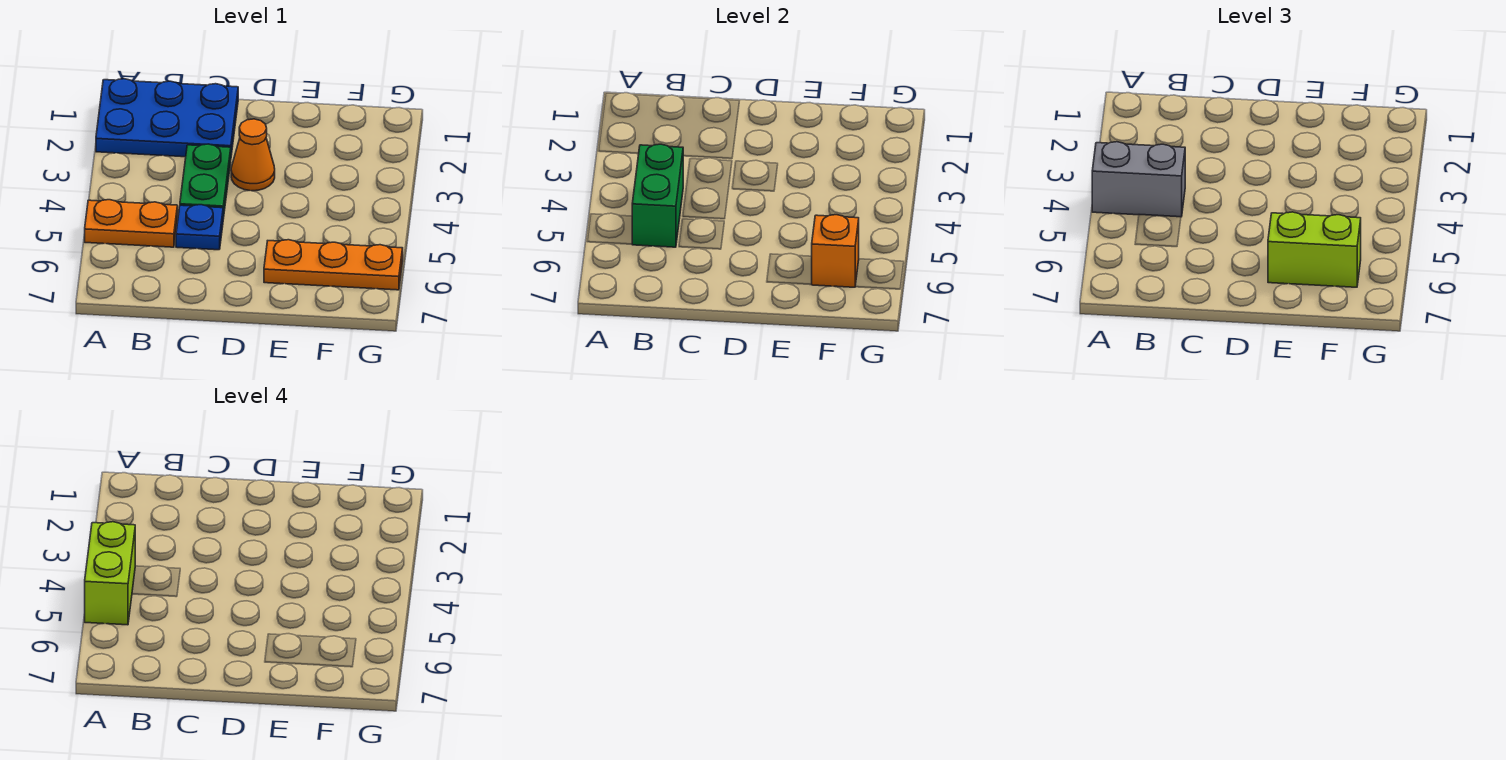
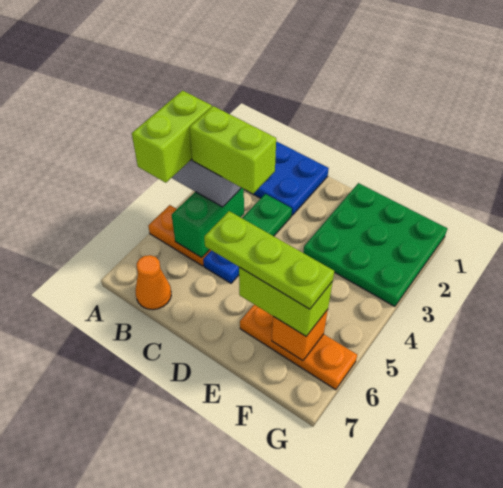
none -> lime brick B4:C4 level 4
orange cone D3 level 1 -> orange cone B7 level 1
none -> lime plate D6:F6 level 4
none -> green plate E1:G3 level 1

